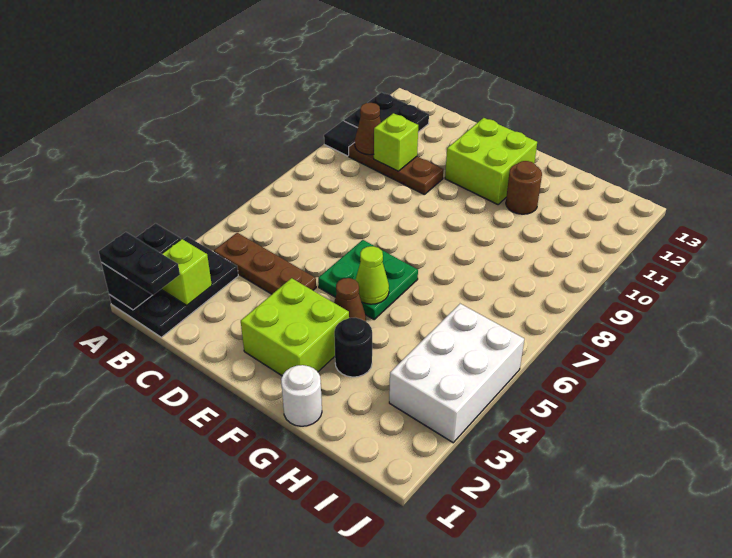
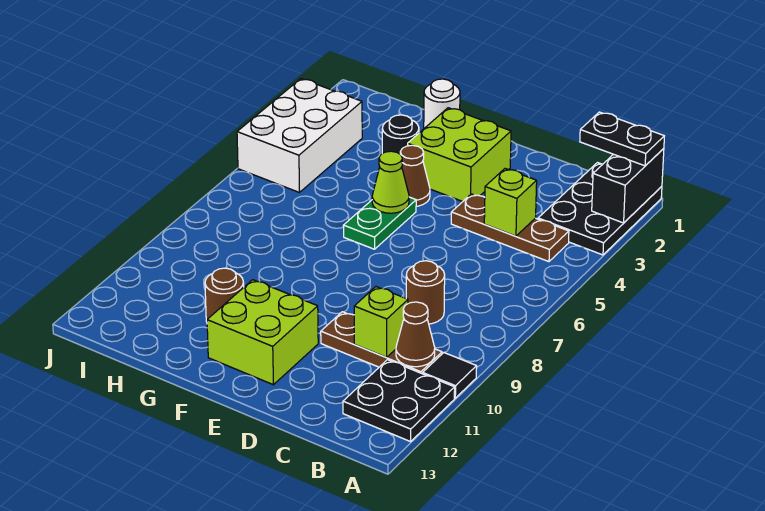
lime brick B2 level 2 -> lime brick C4 level 2
none -> brown round brick C8 level 1
green plate E5:F6 level 1 -> green plate F5:F6 level 1

